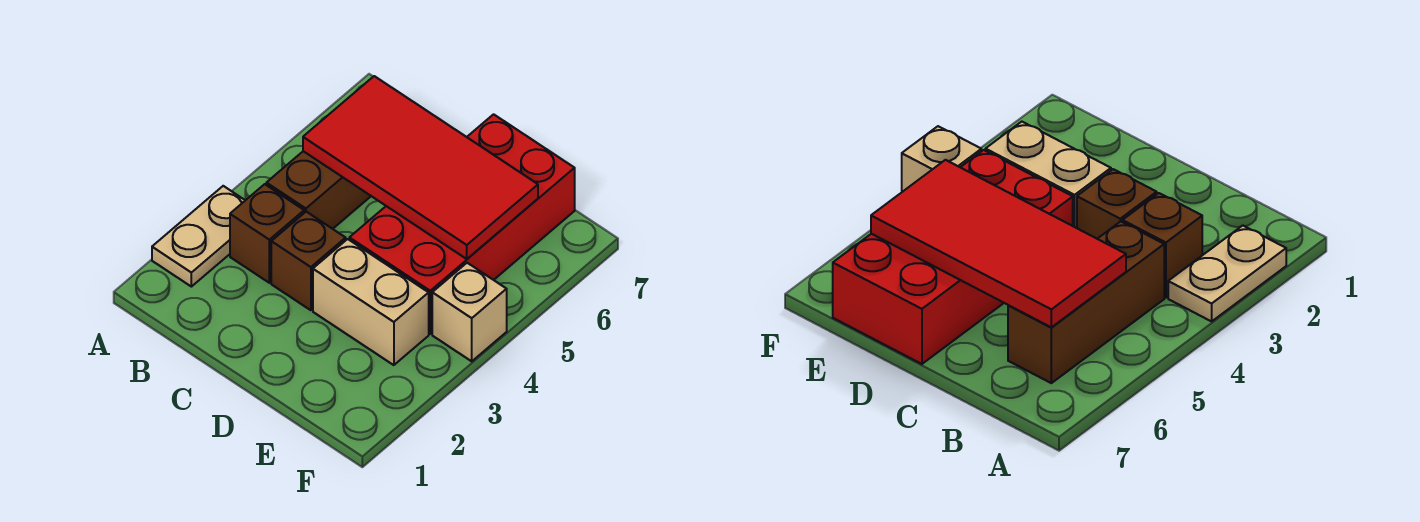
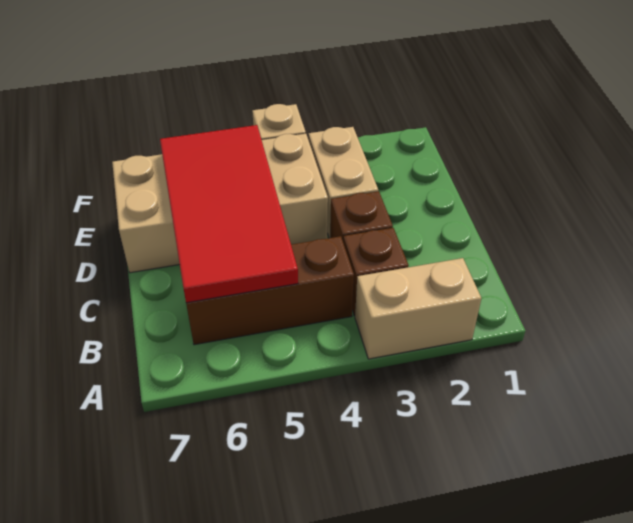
tan plate A2:A3 level 1 -> tan brick A2:A3 level 1
red brick D4:E7 level 1 -> tan brick D4:E7 level 1

